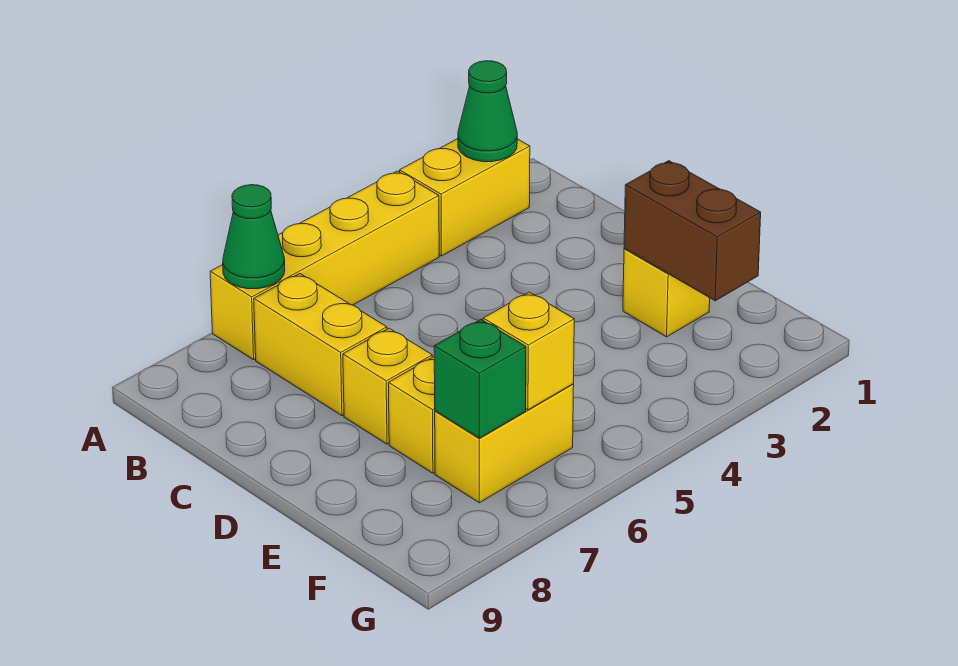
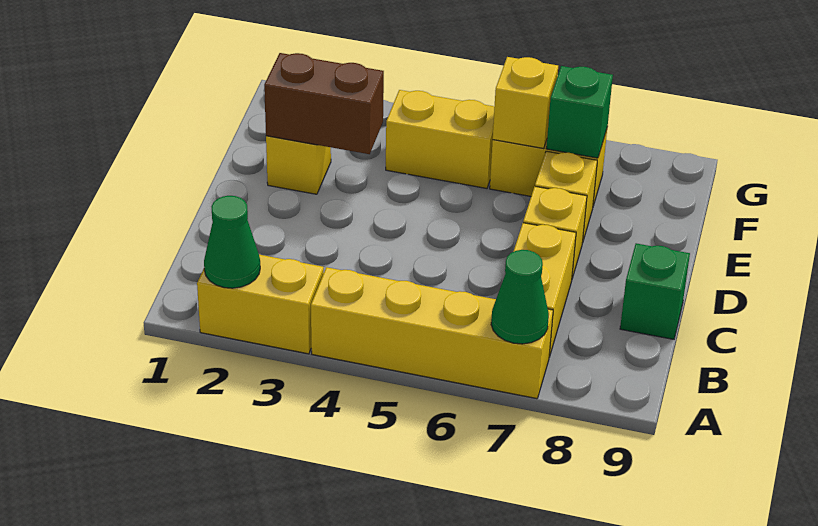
none -> green brick C9 level 1
brown brick E2:F2 level 2 -> brown brick E2:E3 level 2
none -> yellow brick F4:F5 level 1

